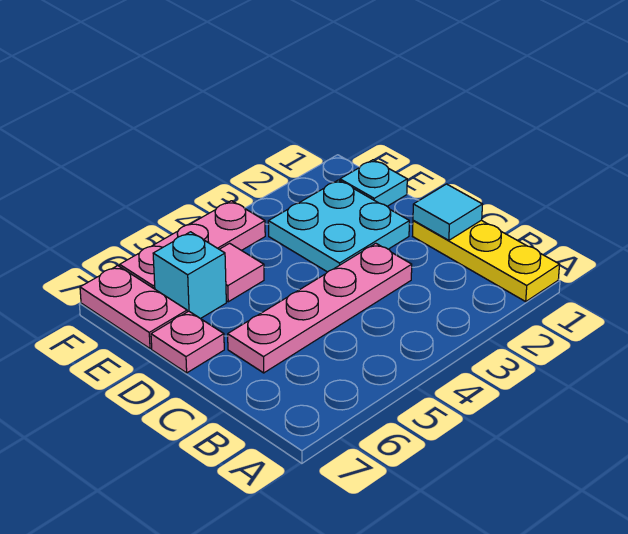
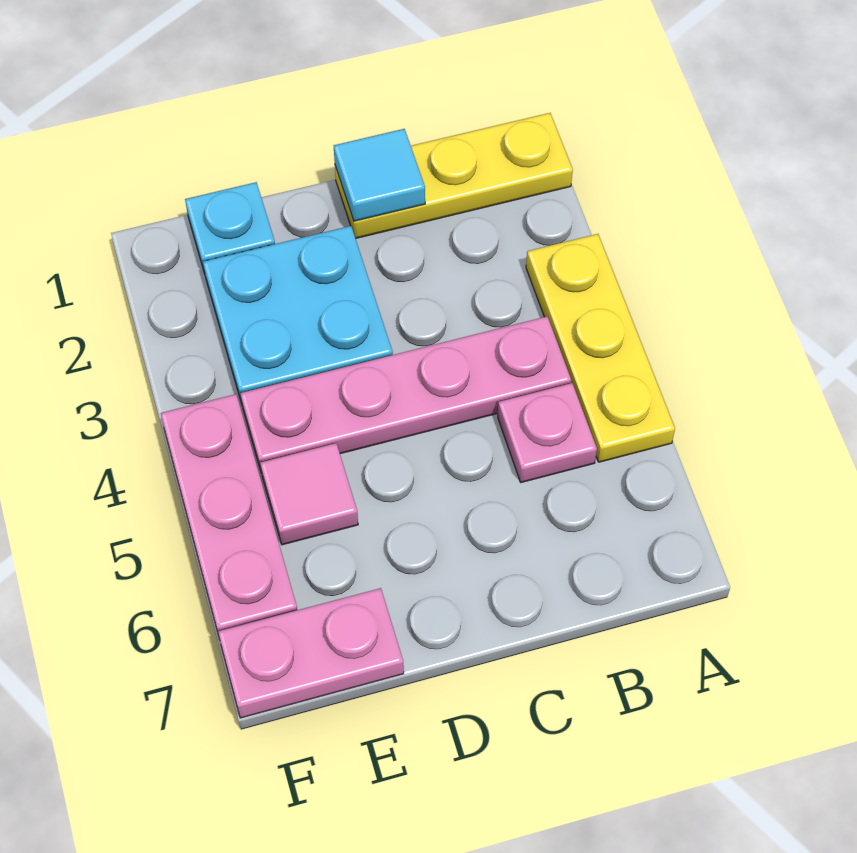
none -> yellow plate A3:A5 level 1
pink plate C3:C6 level 1 -> pink plate B4:E4 level 1
pink plate D7 level 1 -> pink plate B5 level 1
cyan brick E6 level 1 -> none

